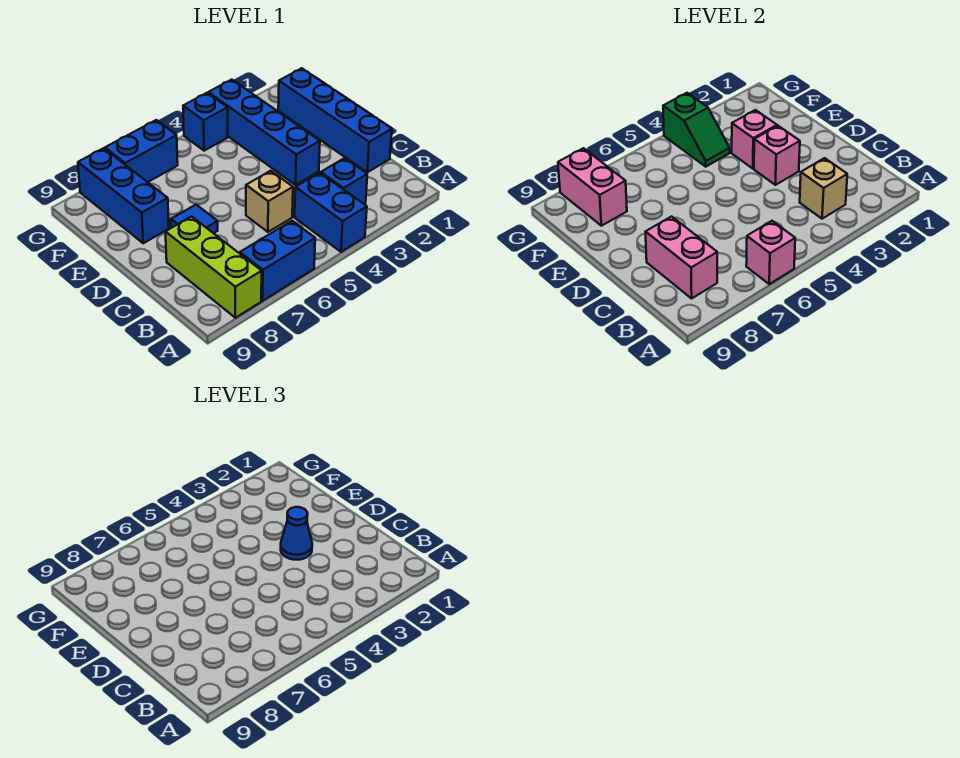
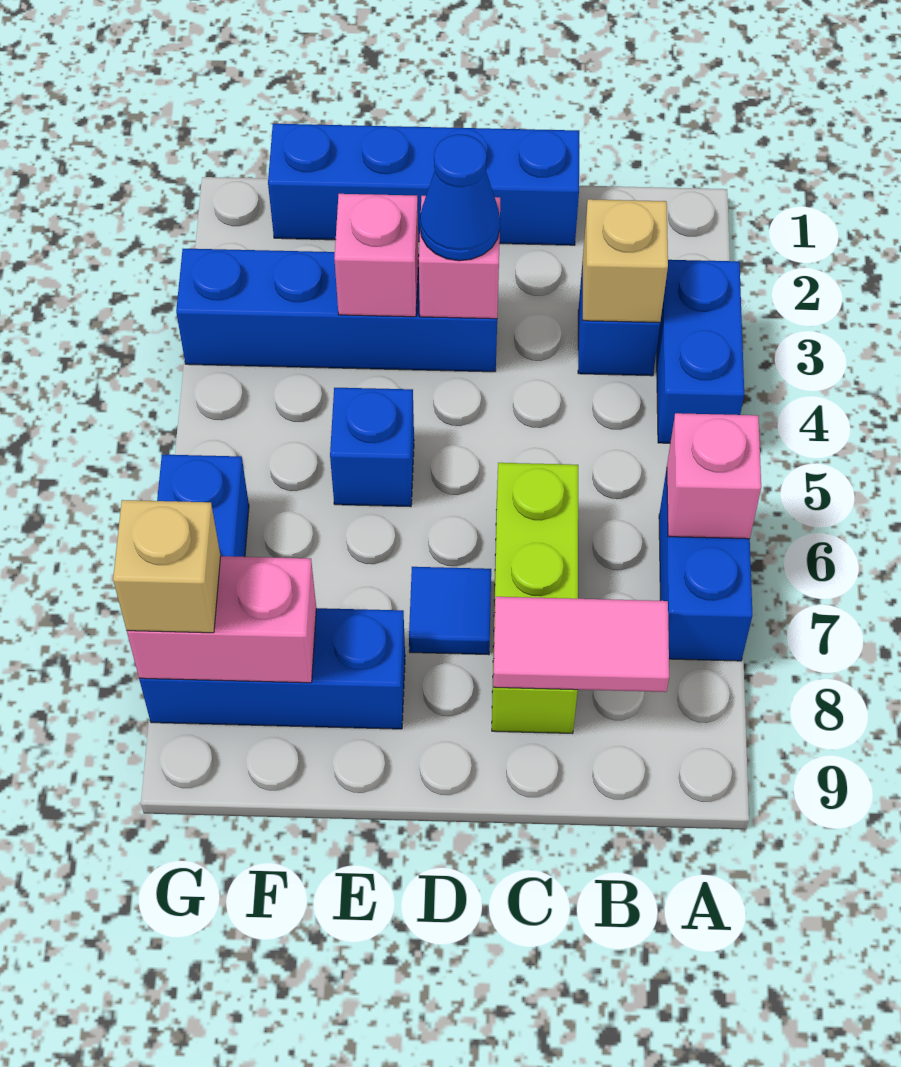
blue brick A4:B4 level 1 -> blue brick A3:A4 level 1
lime brick A8:C8 level 1 -> lime brick C6:C8 level 1
pink brick B8:C8 level 2 -> pink tile B8:C8 level 2
tan brick C5 level 1 -> tan brick G8 level 3
green slope F4:G4 level 2 top G -> none
blue brick G4 level 1 -> blue brick E5 level 1

